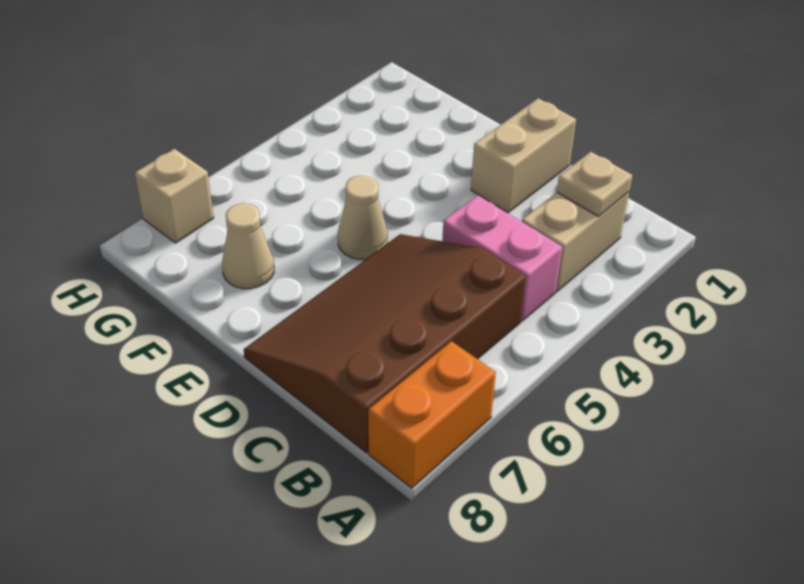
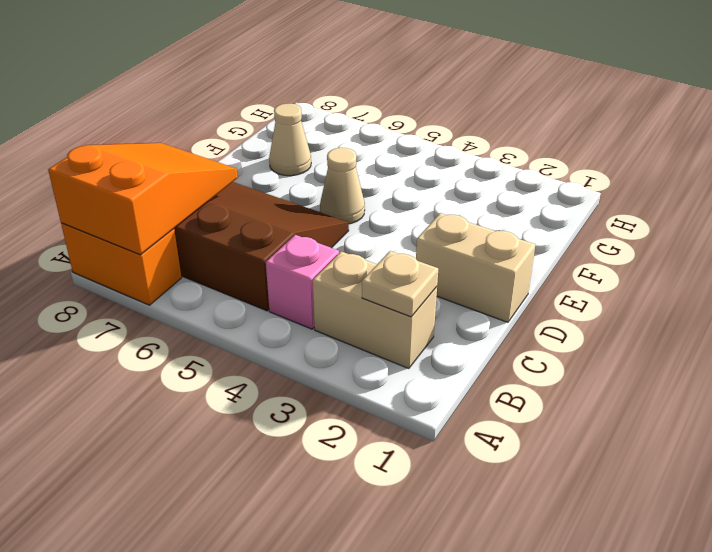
none -> orange slope A7:C8 level 2 top A
pink brick B4:C4 level 1 -> pink brick B4 level 1
tan brick H7 level 1 -> none

